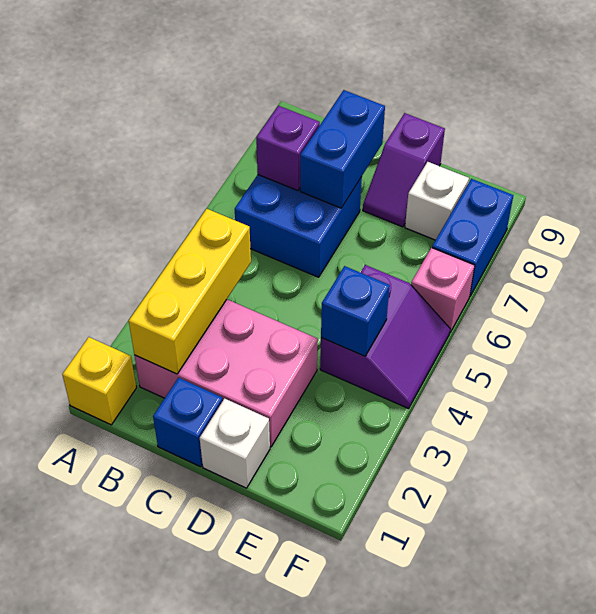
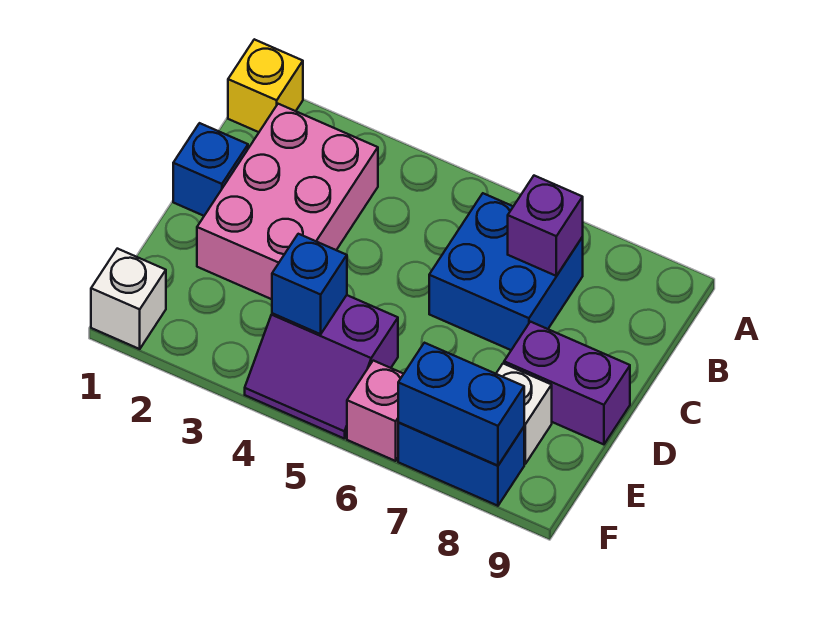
yellow brick B2:B4 level 2 -> none
blue brick C7:C8 level 2 -> blue brick F7:F8 level 2
white brick D1 level 1 -> white brick F1 level 1
purple slope D8:D9 level 1 top 9 -> purple brick D8:D9 level 1

